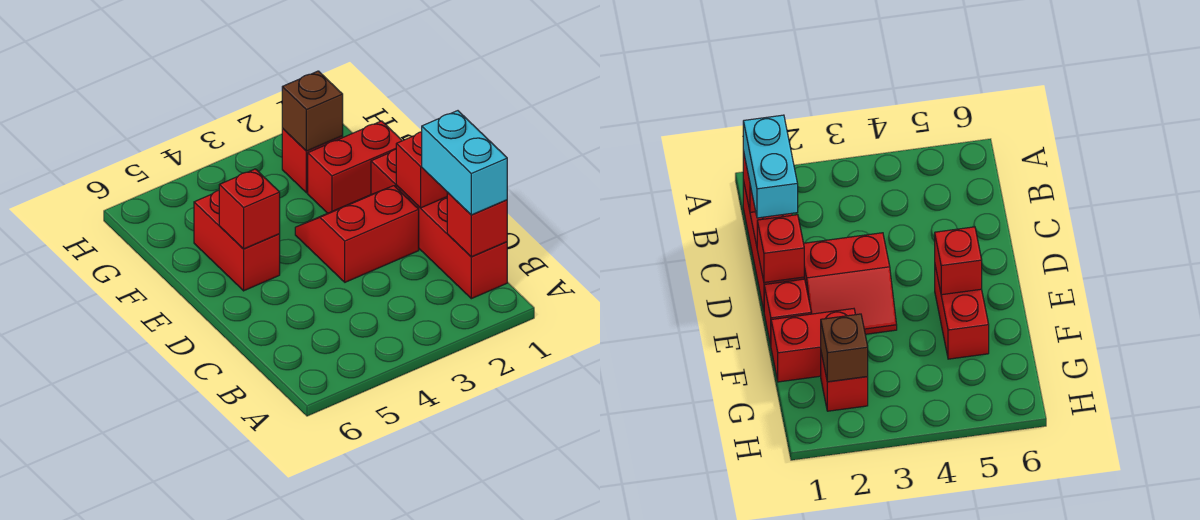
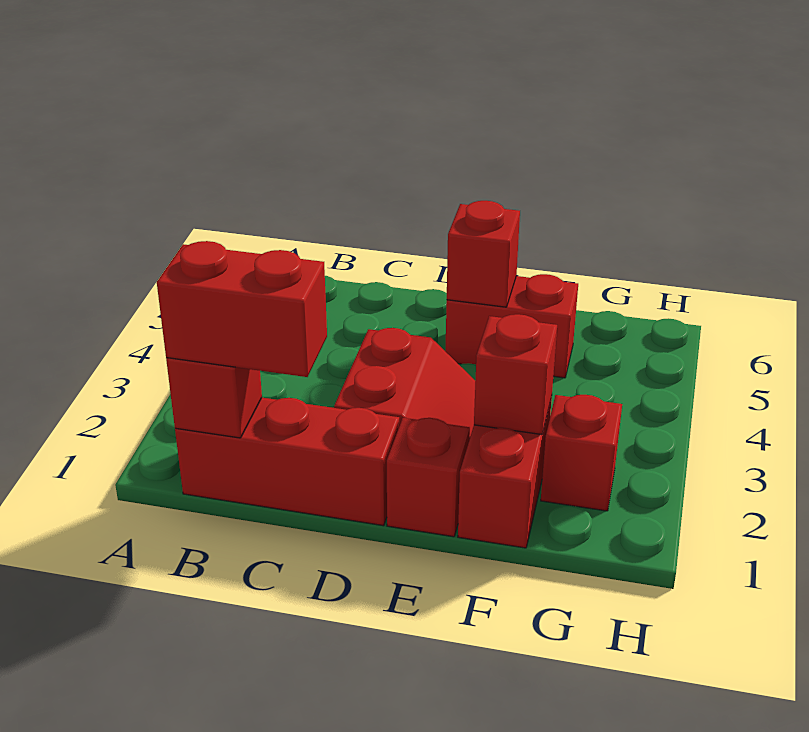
cyan brick B1:C1 level 3 -> red brick B1:C1 level 3
red brick D1 level 2 -> red brick F2 level 2
brown brick G2 level 2 -> none

